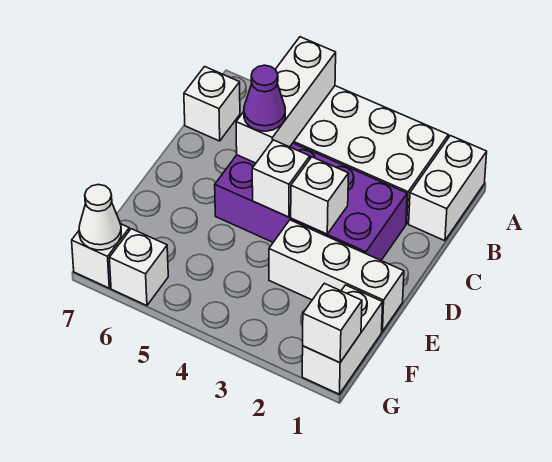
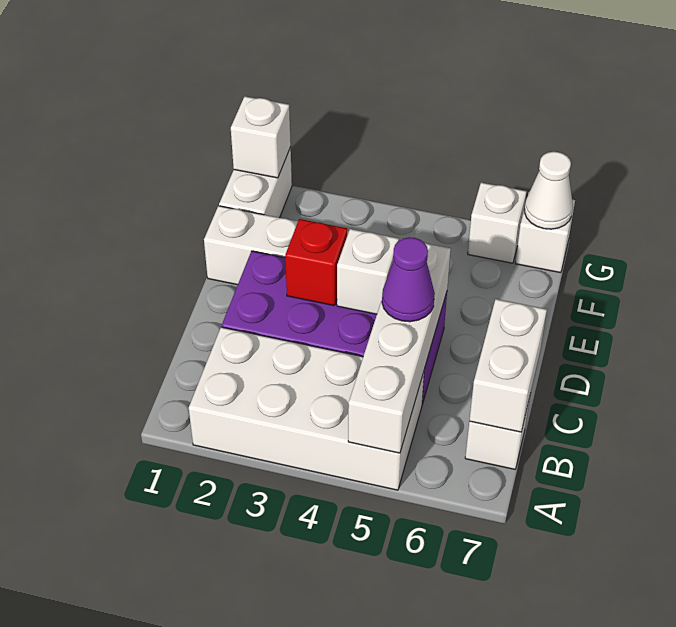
white brick A1:B1 level 1 -> white brick B7:C7 level 2
white brick A5:C5 level 2 -> white brick A5:D5 level 2
white brick D3 level 2 -> red brick D3 level 2

